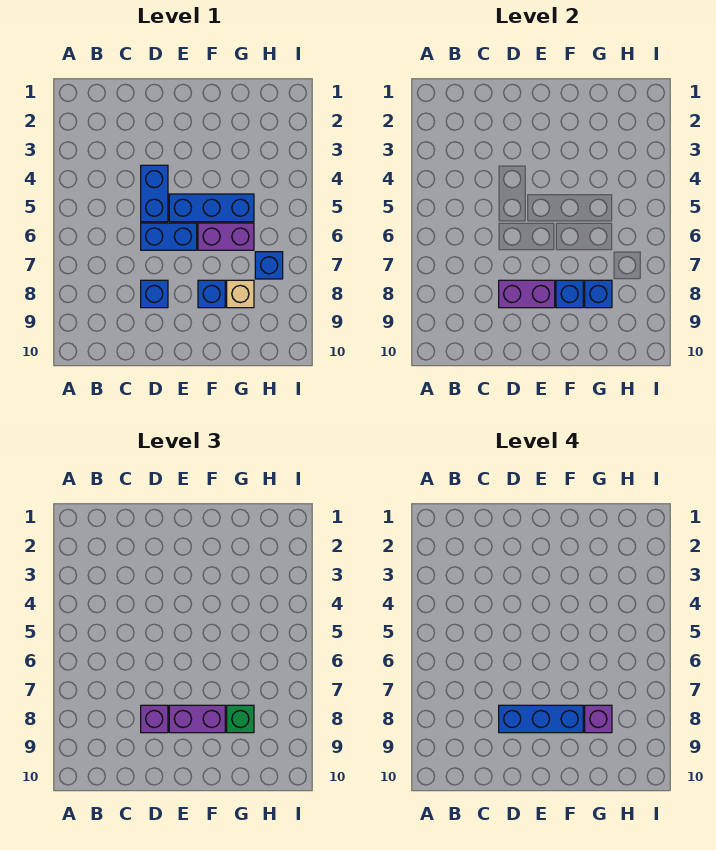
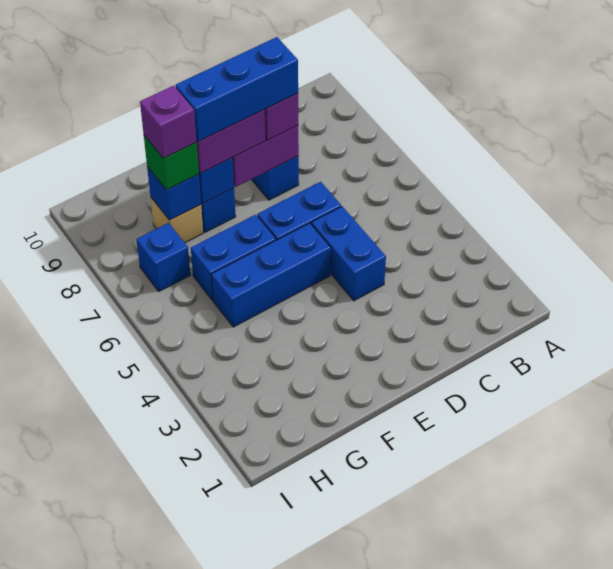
purple brick F6:G6 level 1 -> blue brick F6:G6 level 1

